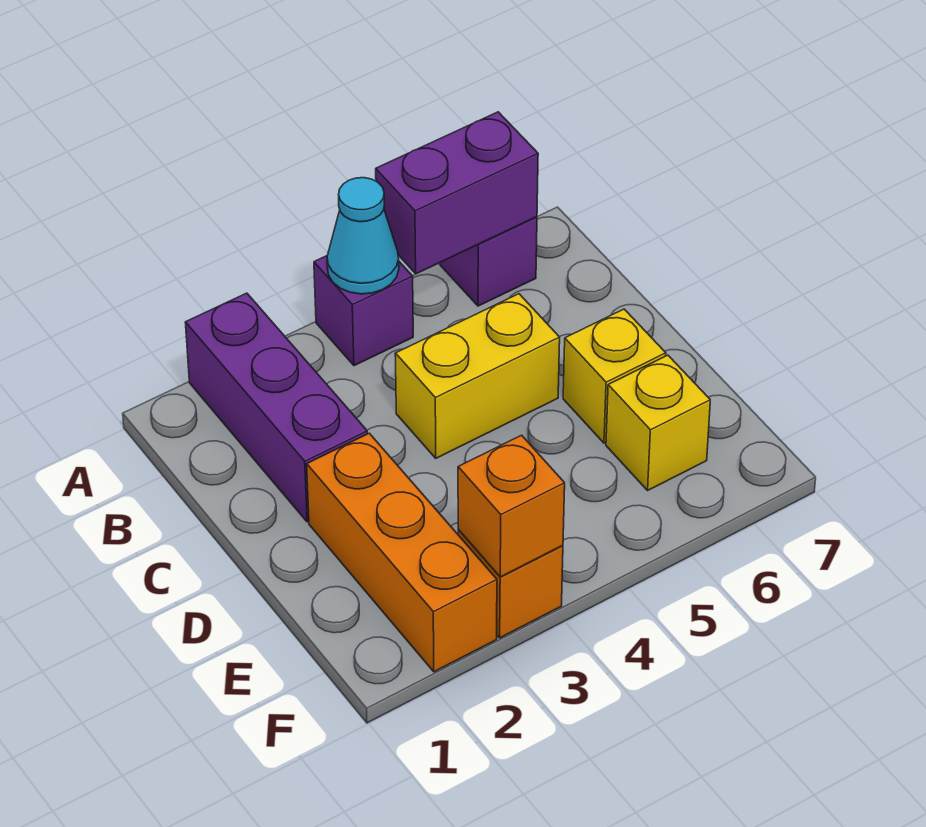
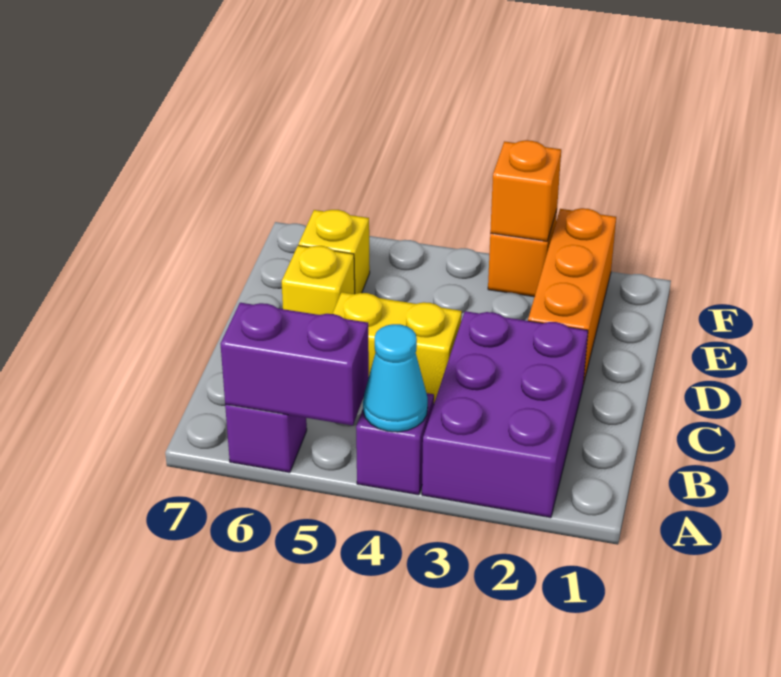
purple brick A2:C2 level 1 -> purple brick A2:C3 level 1

